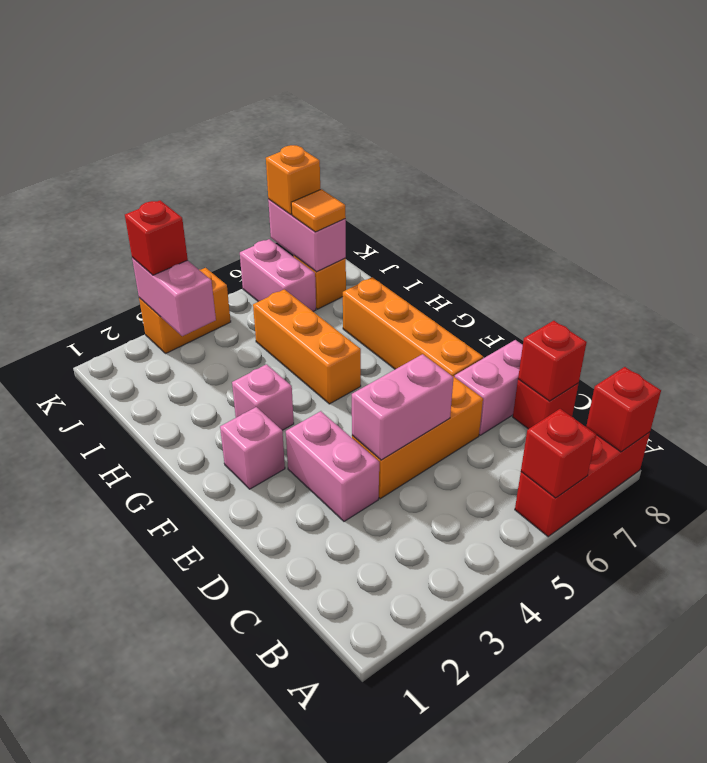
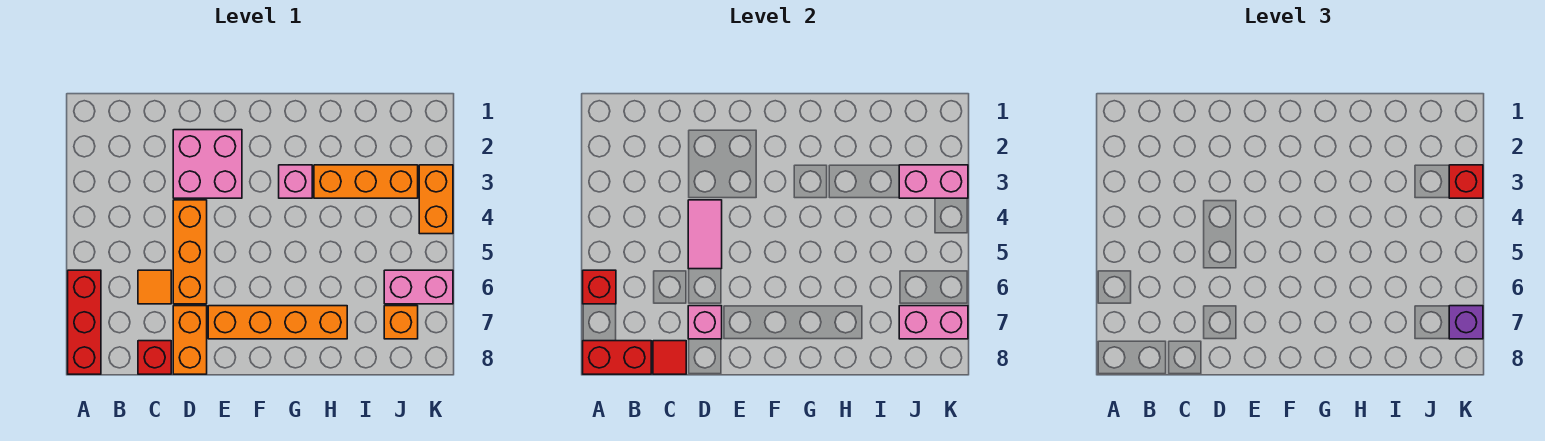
red brick A8 level 2 -> red brick A8:B8 level 2
red brick C8 level 2 -> red tile C8 level 2
pink brick D3:E3 level 1 -> pink brick D2:E3 level 1
pink brick D4:D5 level 2 -> pink tile D4:D5 level 2
pink brick D7:D8 level 1 -> orange brick D7:D8 level 1
pink brick F2 level 1 -> pink brick D7 level 2
orange brick G5:I5 level 1 -> orange brick H3:J3 level 1
orange tile J7 level 3 -> orange tile C6 level 1
orange brick K7 level 3 -> purple brick K7 level 3

